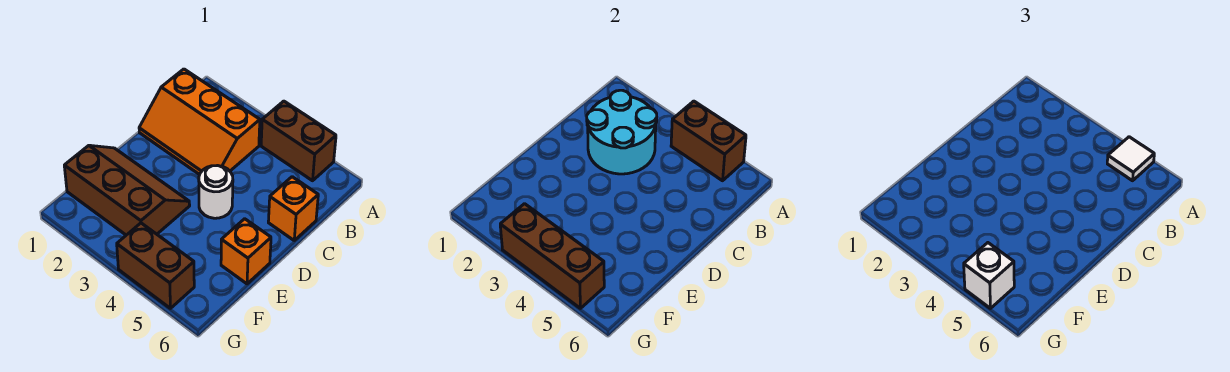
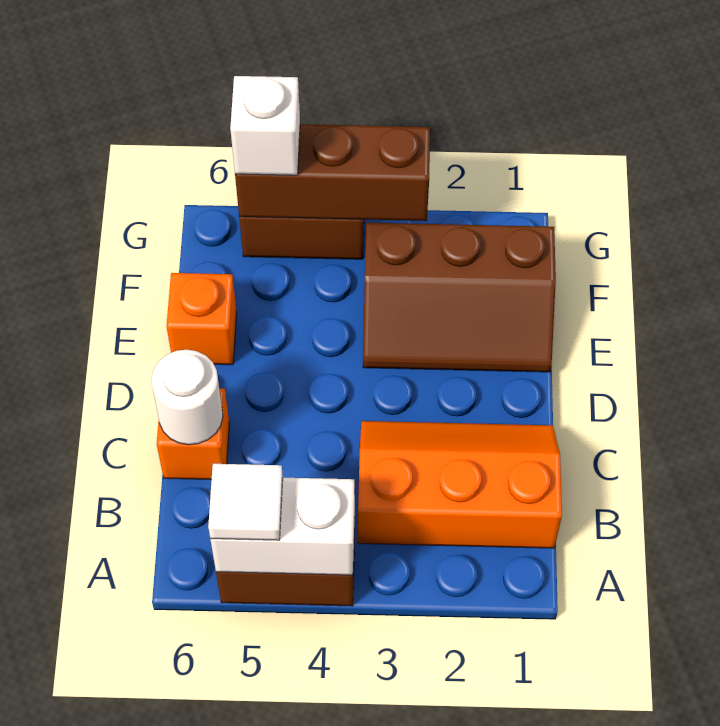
brown brick A4:A5 level 2 -> white brick A4:A5 level 2
cyan round brick B2:C3 level 2 -> none
white round brick D4 level 1 -> white round brick C6 level 2

